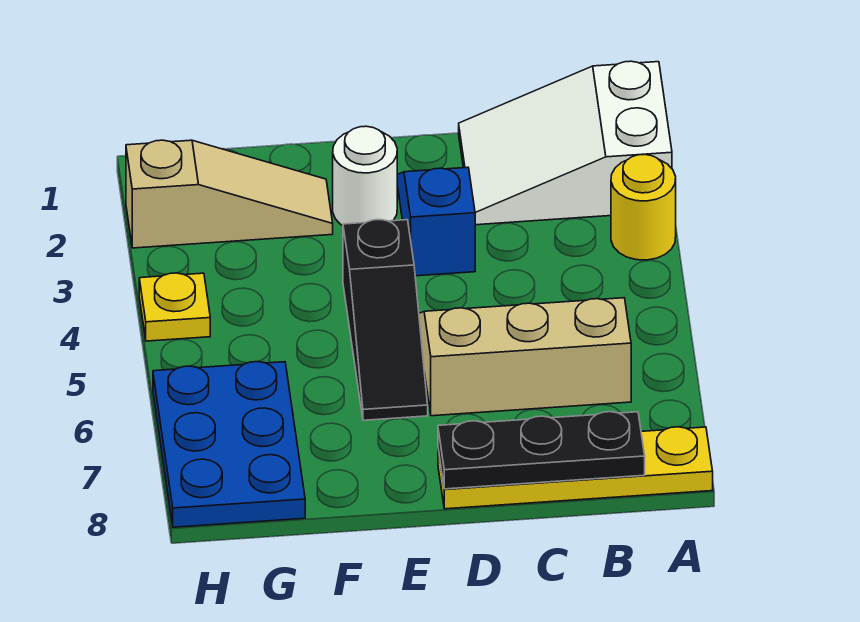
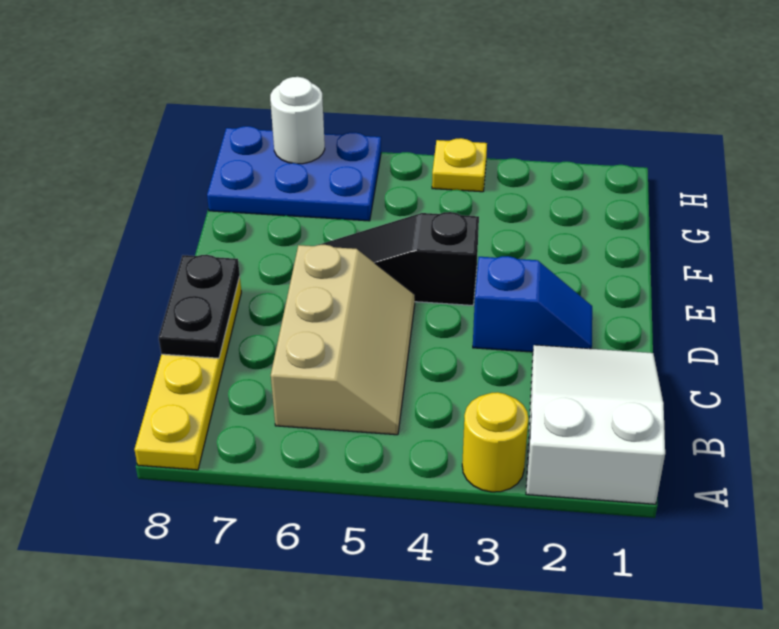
black plate B8:D8 level 2 -> black plate C8:D8 level 2
white round brick E2 level 1 -> white round brick H7 level 2
tan slope F2:H2 level 1 top H -> none

